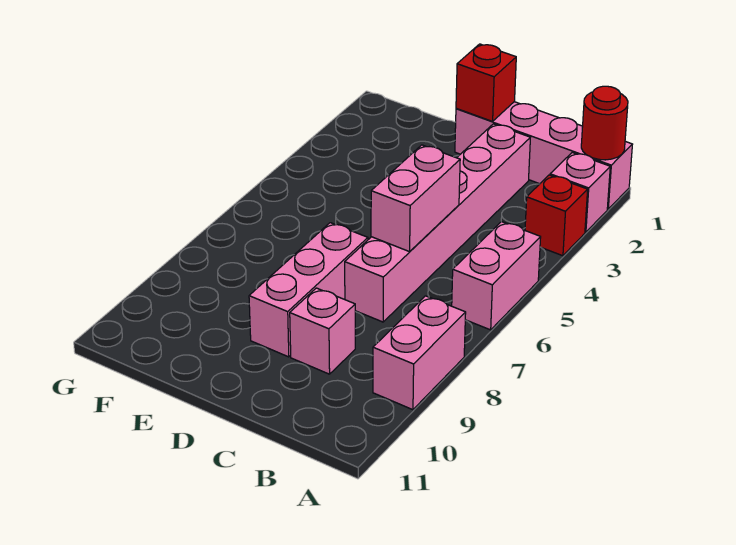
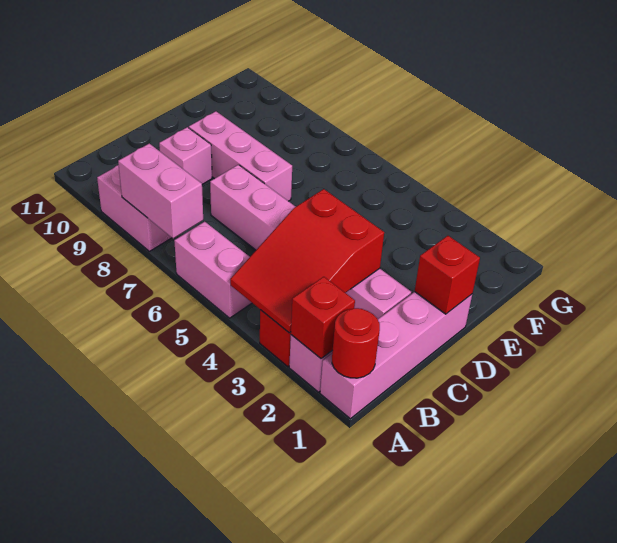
none -> red brick A2 level 2
none -> red slope A3:C4 level 2 top C
pink brick C5:C6 level 2 -> pink brick A7:A8 level 2

